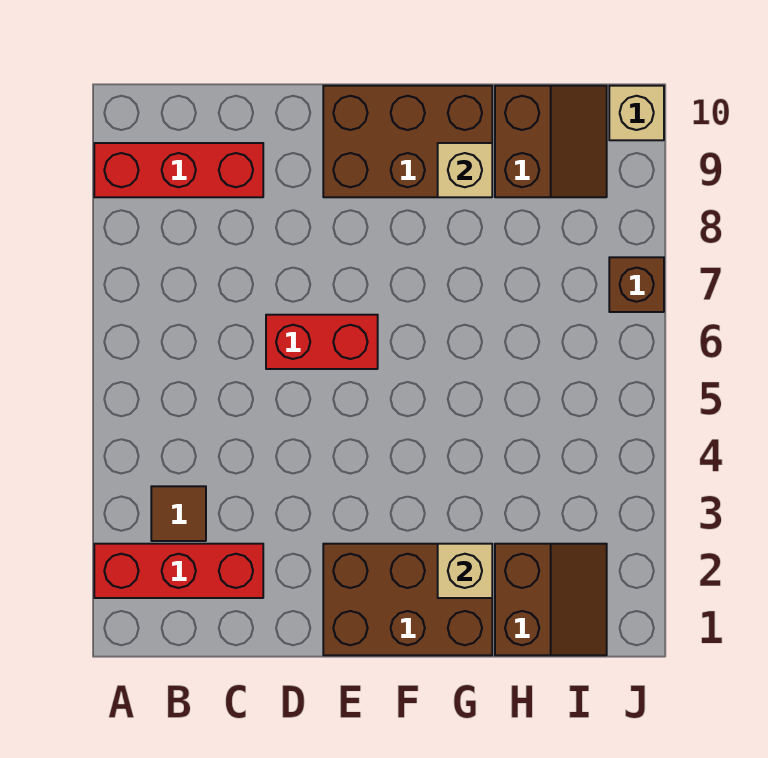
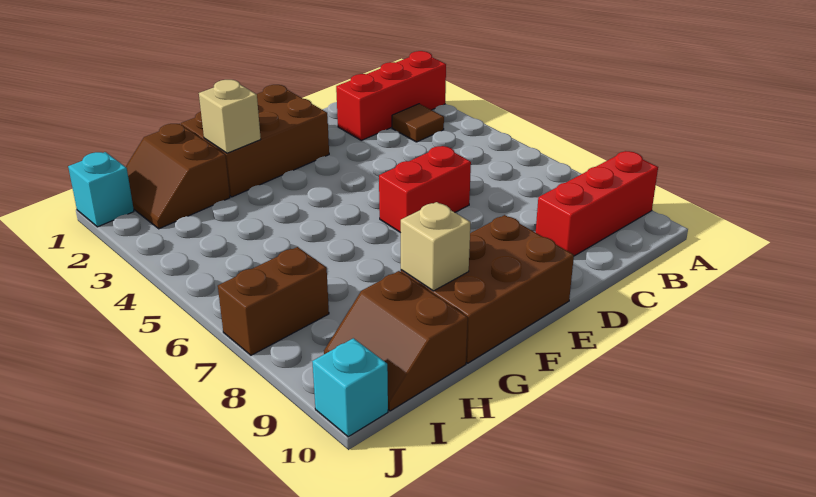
none -> cyan brick J1 level 1
brown brick J7 level 1 -> brown brick I7:J7 level 1
tan brick J10 level 1 -> cyan brick J10 level 1

